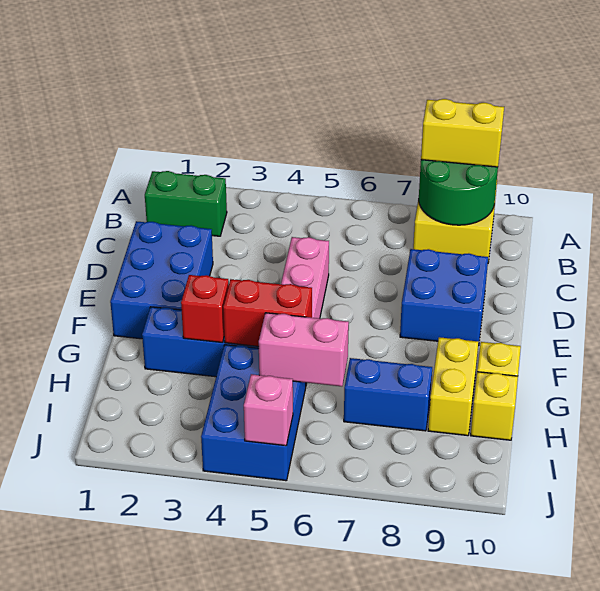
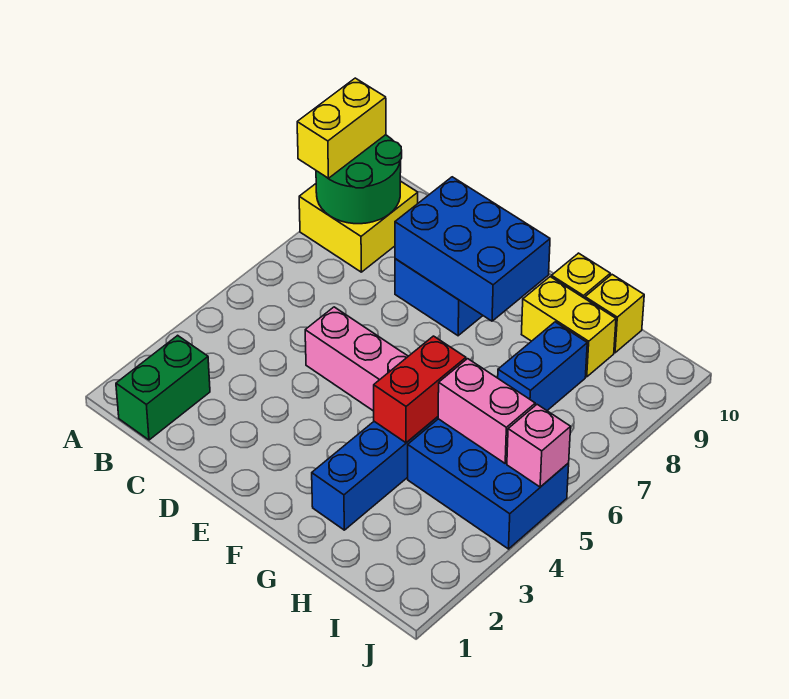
blue brick D1:F2 level 1 -> blue brick D8:F9 level 2
red brick G3 level 2 -> none
pink brick H5:H6 level 2 -> pink brick H5:I5 level 2

